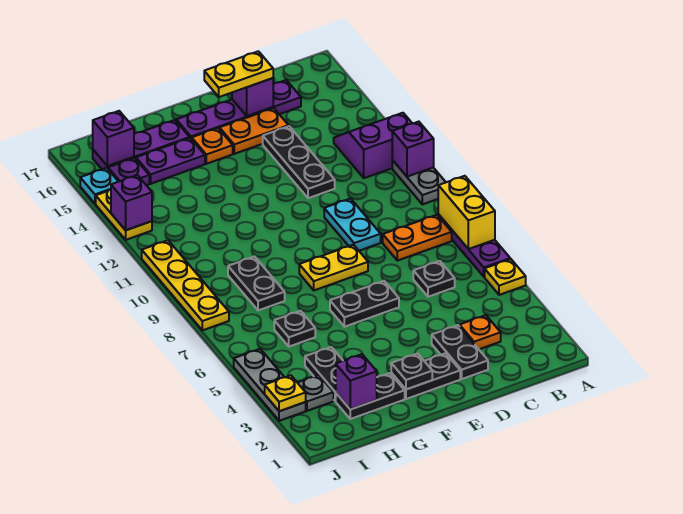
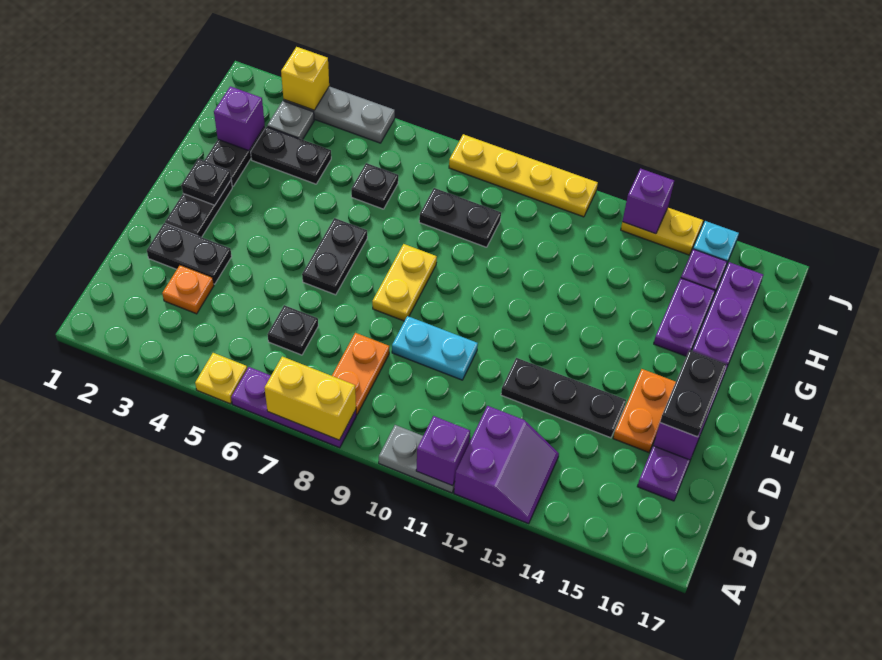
yellow plate D16:E16 level 3 -> black plate D16:E16 level 3
orange plate F15 level 1 -> none
purple brick I16 level 2 -> none
yellow plate J3 level 2 -> yellow brick J3 level 2

